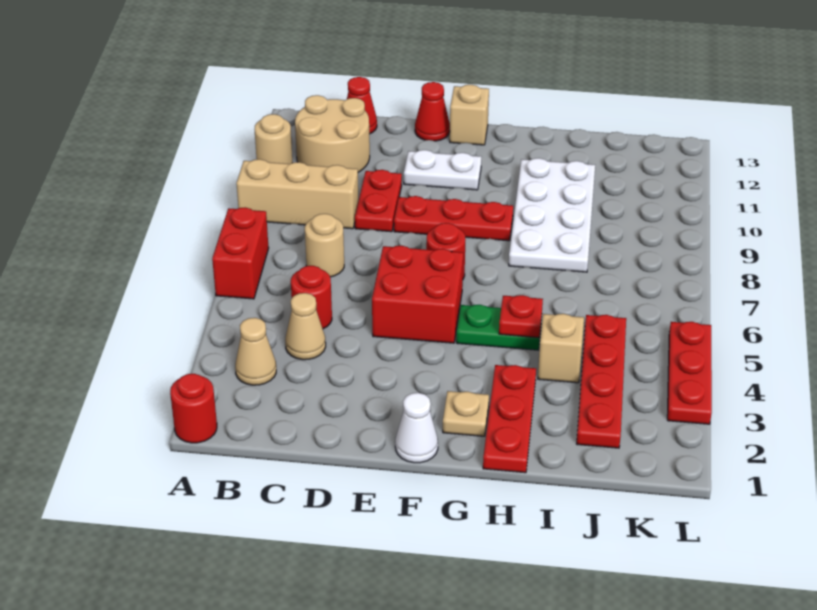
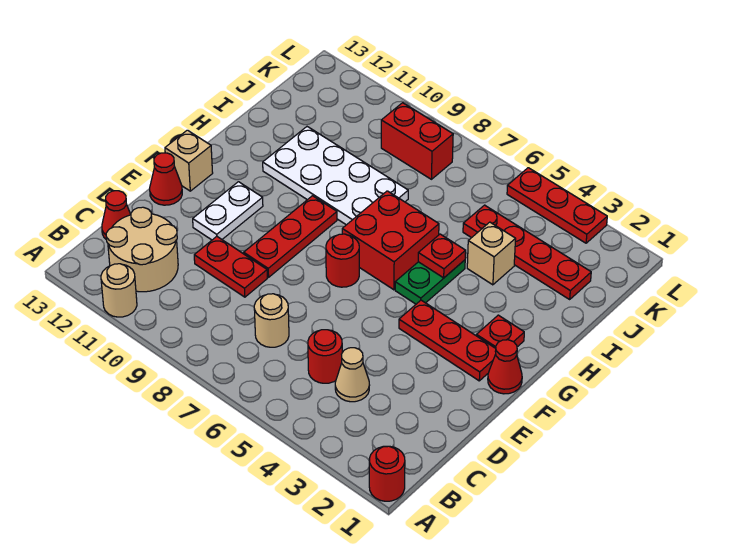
red brick A6:A7 level 1 -> red brick K8:K9 level 1
tan brick A9:C9 level 1 -> none
tan cone B3 level 1 -> none
red brick E5:F6 level 1 -> red brick G6:H7 level 1
white cone F1 level 1 -> red cone F1 level 1
tan plate G2 level 1 -> red plate G2 level 1
red plate H1:H3 level 1 -> red plate F2:F4 level 1

